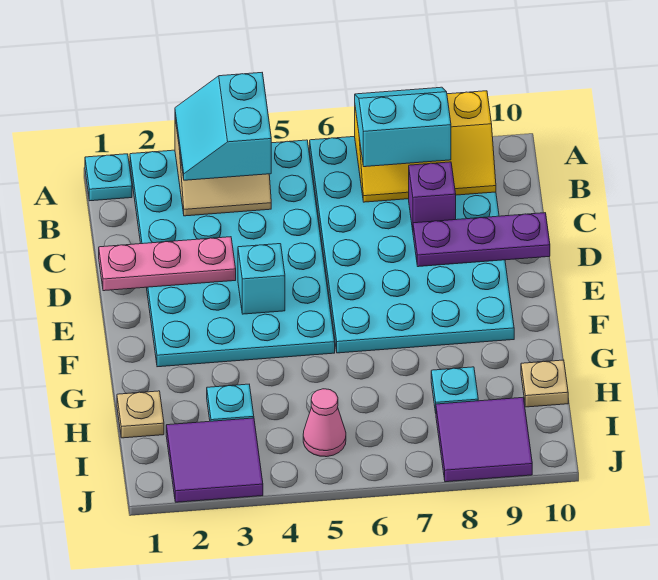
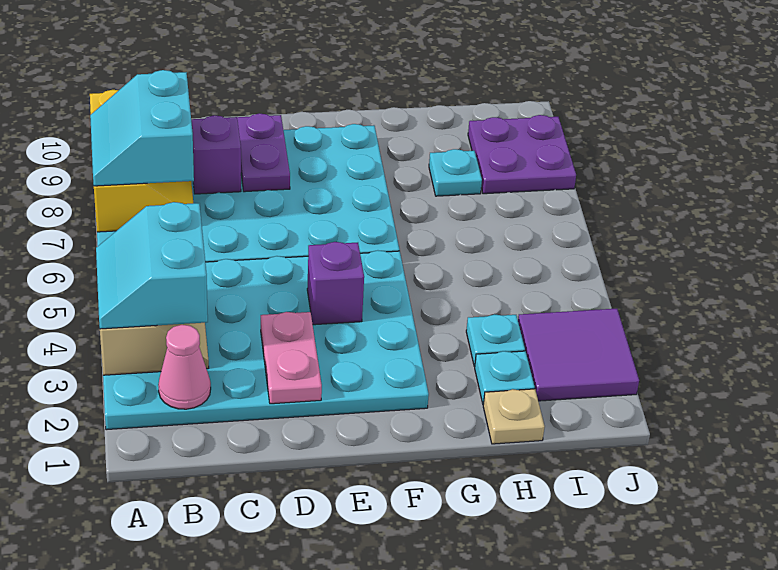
cyan plate A1 level 1 -> cyan plate H2 level 1
cyan slope A3:B4 level 3 top 4 -> cyan slope A3:B4 level 3 top B
pink plate D1:D3 level 2 -> pink plate D2:D3 level 2
purple plate D8:D10 level 2 -> purple plate D8:D9 level 2
cyan brick E4 level 2 -> purple brick E4 level 2
tan plate H10 level 1 -> none
pink cone I5 level 1 -> pink cone B2 level 2
purple tile I8:J9 level 1 -> purple plate I8:J9 level 1

